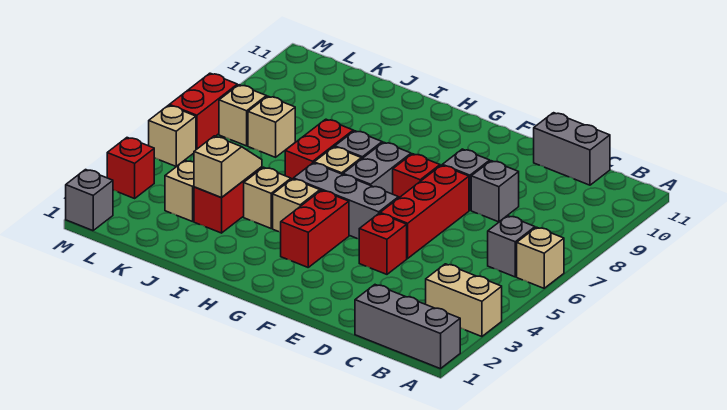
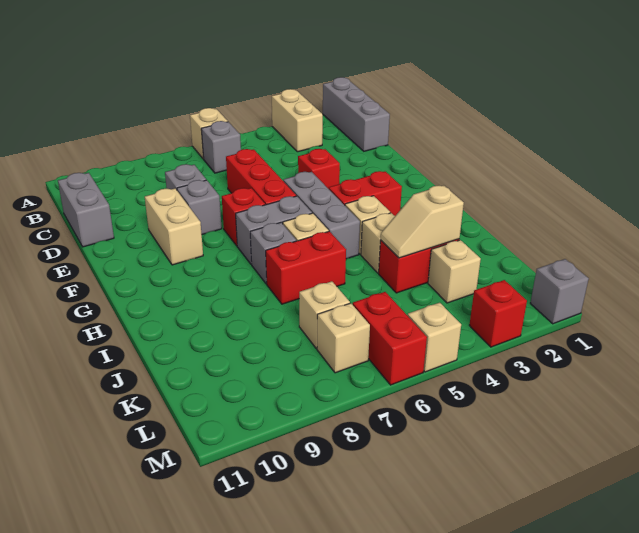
red brick E5:E7 level 1 -> red brick D6:F6 level 1
none -> tan brick E9:F9 level 1
red brick M6:M7 level 1 -> red brick L6:M6 level 1

